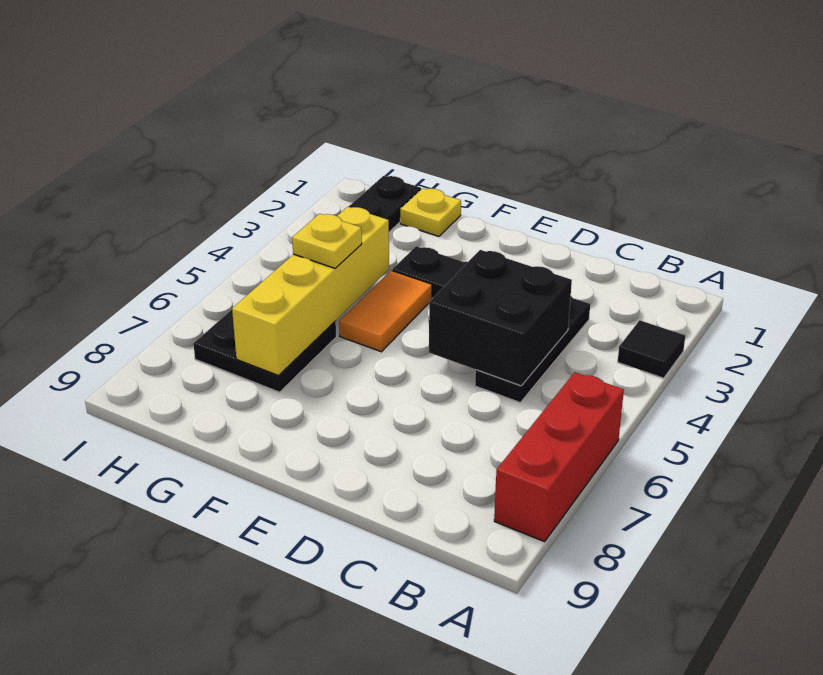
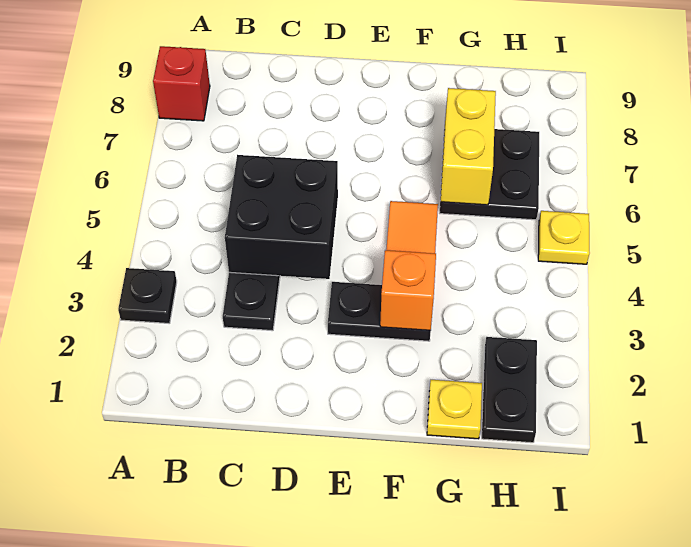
black tile A3 level 1 -> black plate A3 level 1
red brick A6:A8 level 1 -> red brick A8 level 1
none -> orange brick F3 level 2
yellow brick G4:G7 level 2 -> yellow brick G6:G7 level 2
yellow plate G5 level 3 -> yellow plate I5 level 1

